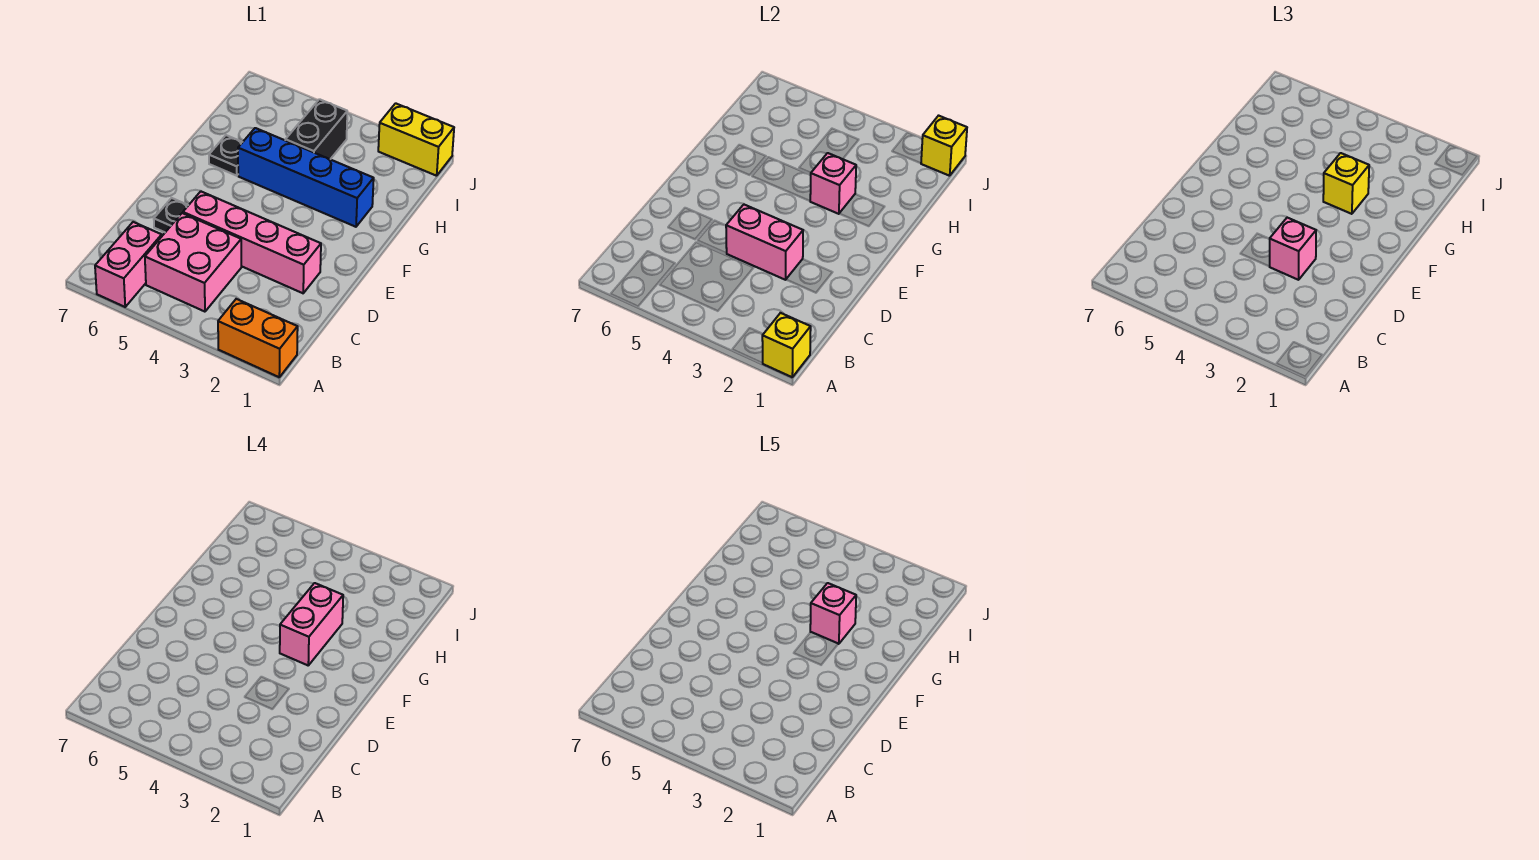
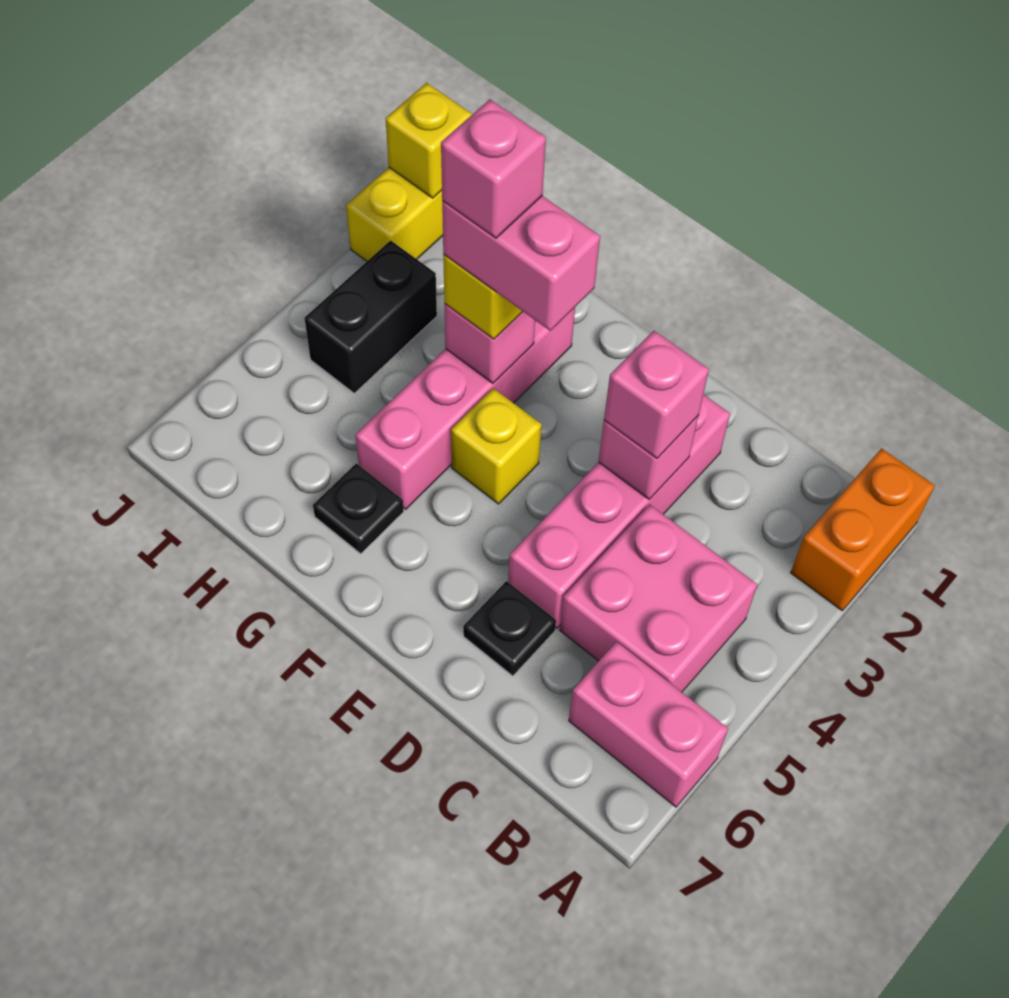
yellow brick A1 level 2 -> yellow brick F4 level 1
pink brick D3:D4 level 2 -> pink brick D3 level 2
blue brick G2:G5 level 1 -> pink brick G2:G5 level 1
black brick H4:I4 level 1 -> black brick I3:I4 level 1

